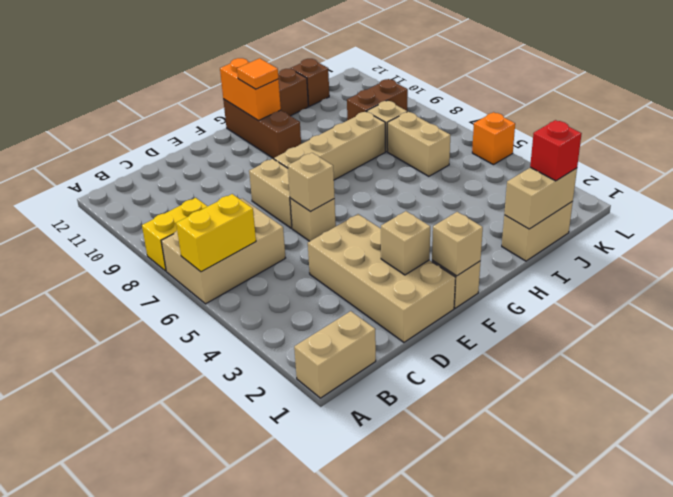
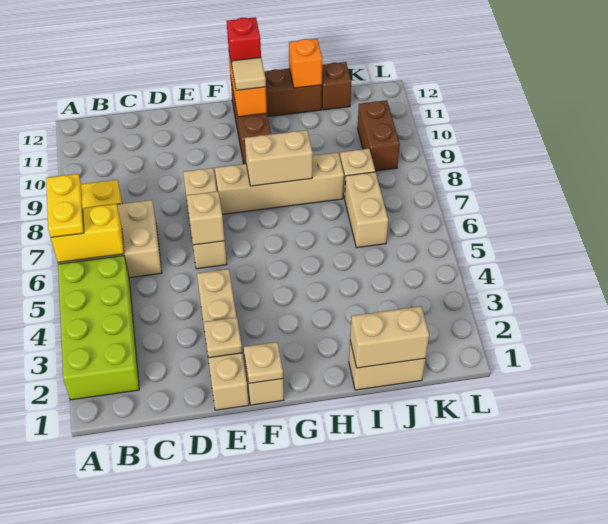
tan brick A1:B1 level 1 -> tan brick G8:H8 level 2
none -> lime brick A2:B5 level 1
none -> yellow plate A6:A7 level 3
tan brick D1:E4 level 1 -> tan brick E1:E4 level 1
tan brick E2 level 2 -> tan plate E2 level 2
tan brick F1 level 2 -> tan plate F1 level 2
orange tile G11 level 3 -> tan tile G11 level 3
red brick J1 level 3 -> red brick G12 level 3
brown brick J9:K9 level 1 -> brown brick K9:K10 level 1
orange brick L5 level 1 -> orange brick I12 level 2

